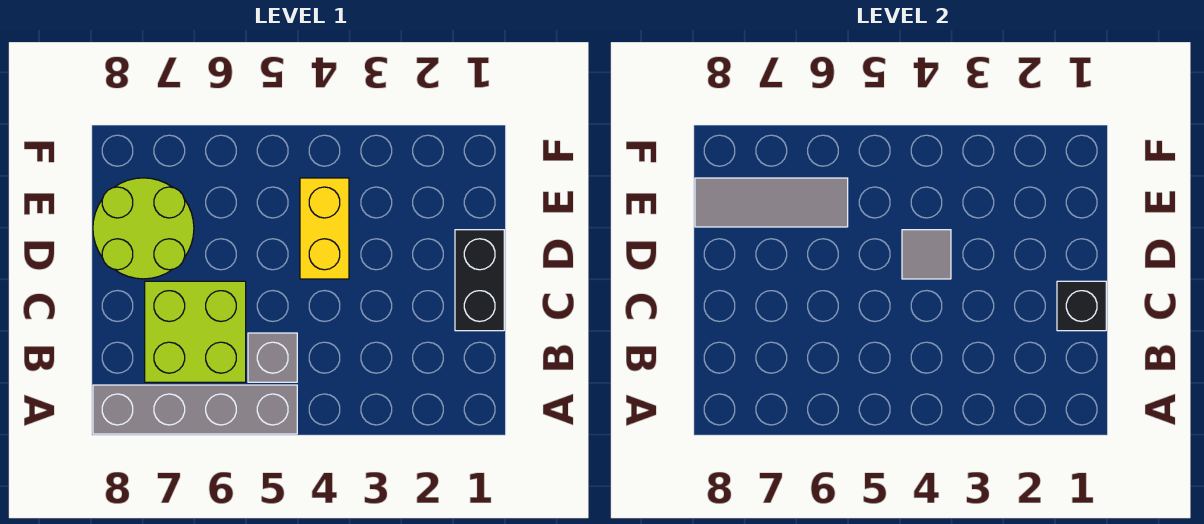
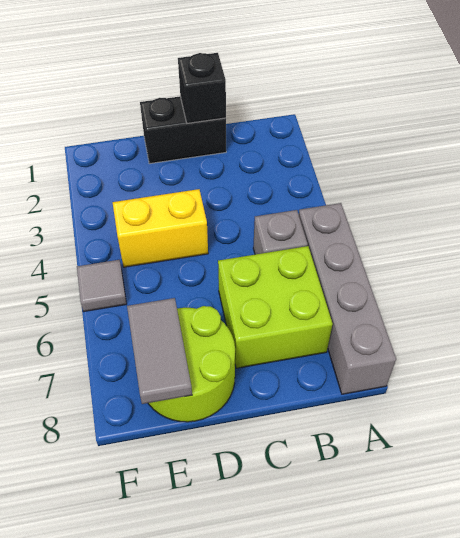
grey tile D4 level 2 -> grey tile F5 level 1
grey tile E6:E8 level 2 -> grey tile E7:E8 level 2

